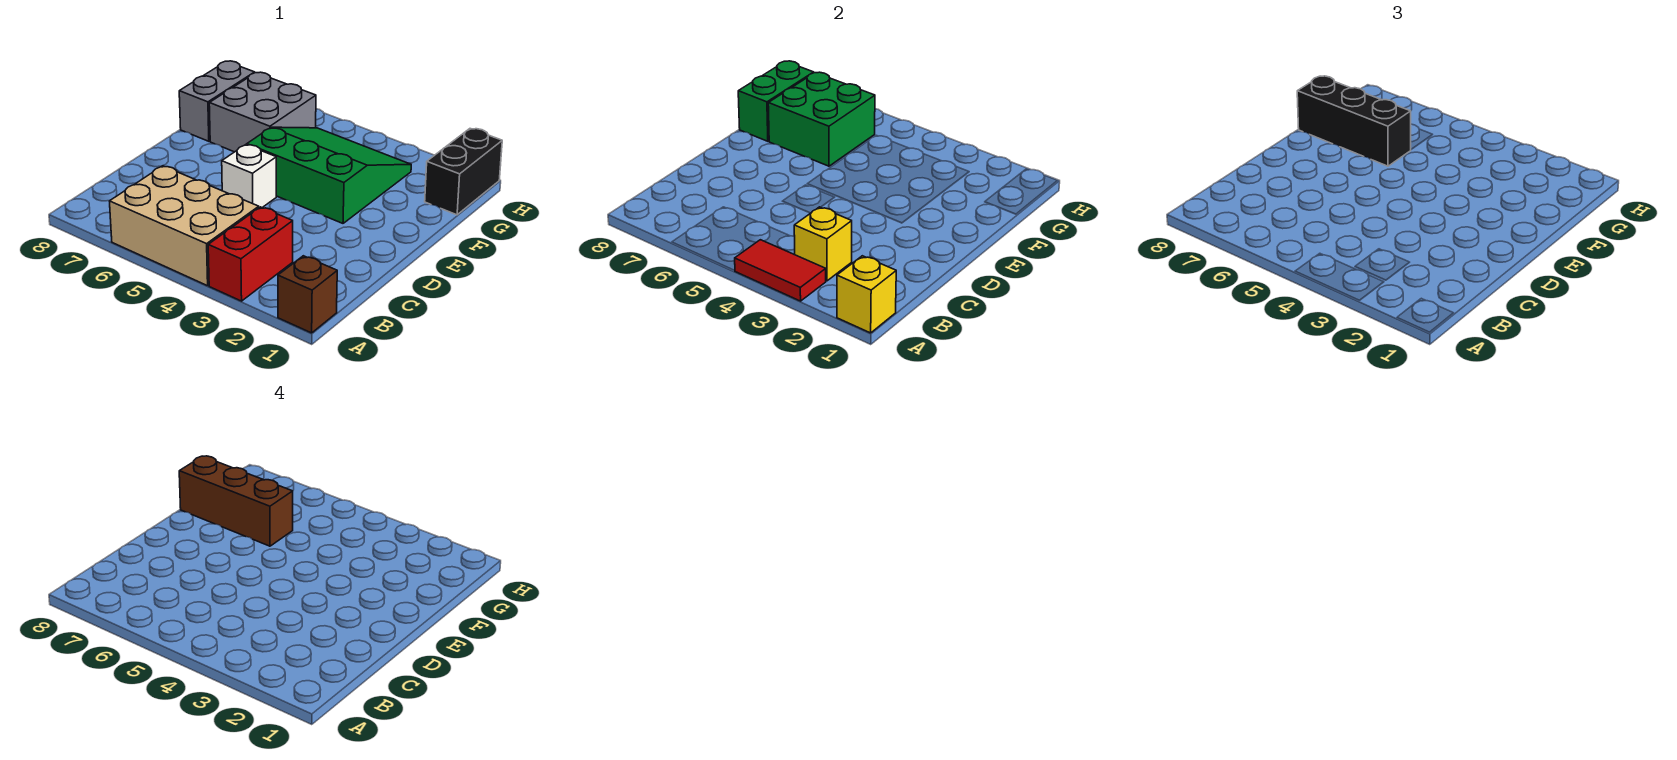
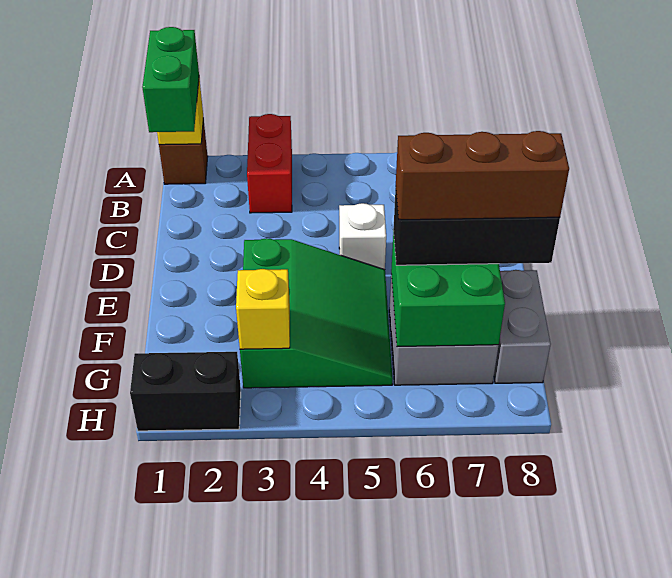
red tile A3:A4 level 2 -> none
tan brick A4:B6 level 1 -> none
yellow brick B3 level 2 -> yellow brick G3 level 2
green slope E3:G5 level 1 top E -> green slope E3:G5 level 1 top 3
green brick F8:G8 level 2 -> green brick A1:B1 level 3
black brick G1:H1 level 1 -> black brick H1:H2 level 1

